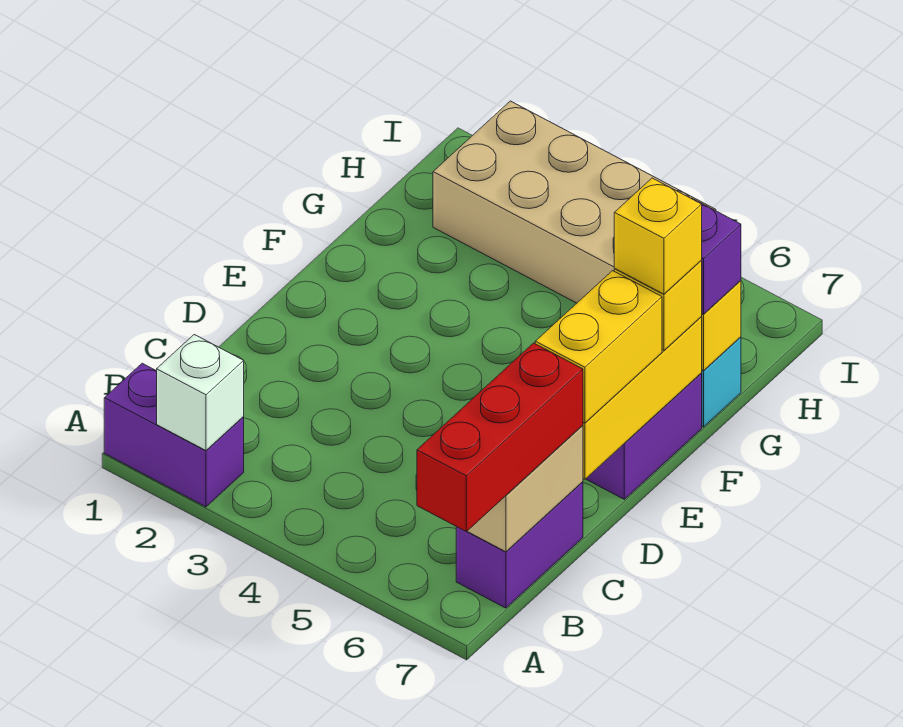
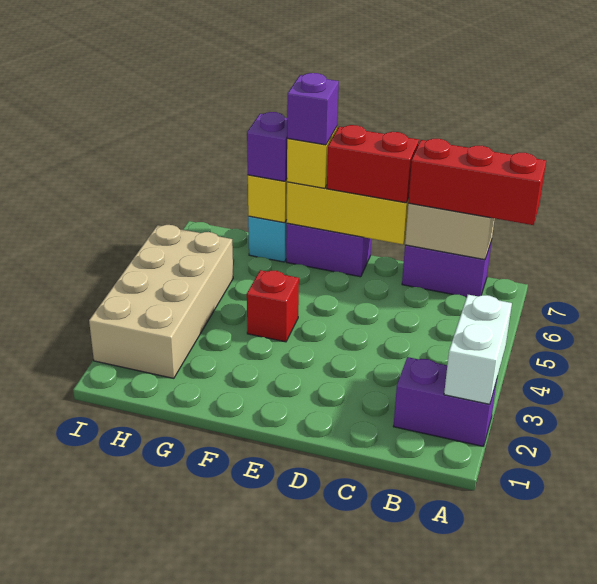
purple brick A1:A2 level 1 -> purple brick A2:B2 level 1
white brick A2 level 2 -> white brick A2:A3 level 2
yellow brick D7:E7 level 3 -> red brick D7:E7 level 3
none -> red brick F4 level 1
yellow brick F7 level 4 -> purple brick F7 level 4

